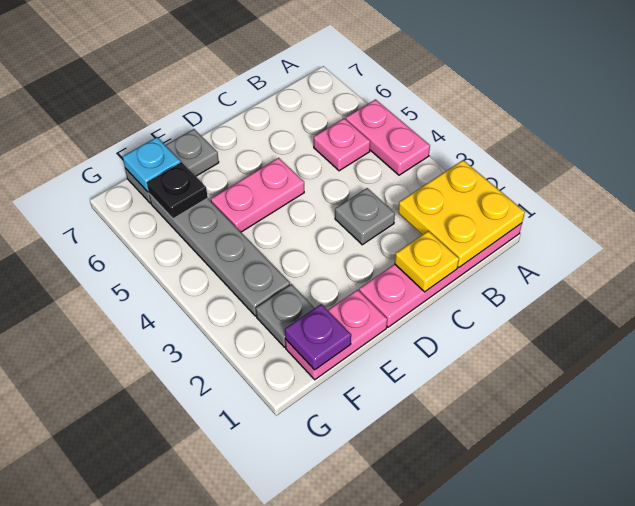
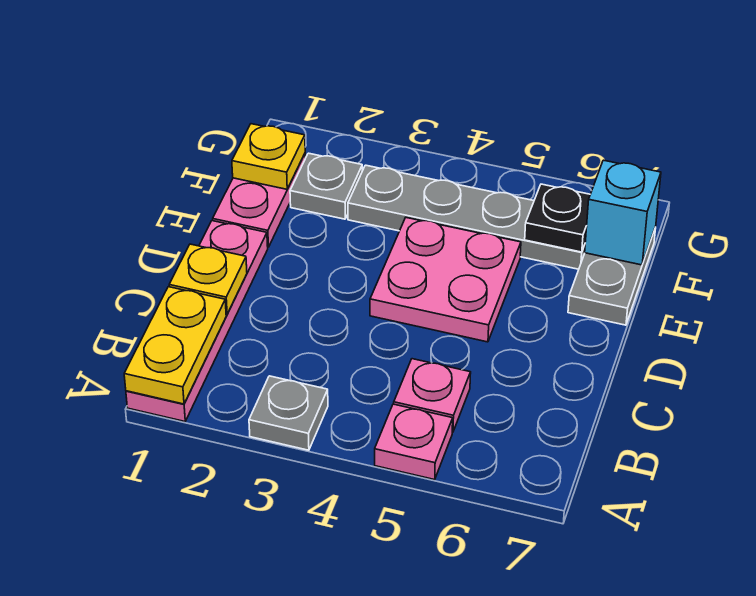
yellow plate A1:B2 level 2 -> yellow plate A1:B1 level 2
pink plate A4:A5 level 1 -> pink plate A5 level 1
grey plate C3 level 1 -> grey plate A3 level 1
pink plate D5:E5 level 1 -> pink plate D4:E5 level 1
purple plate F1 level 2 -> yellow plate F1 level 2
cyan plate F7 level 2 -> cyan brick F7 level 2

